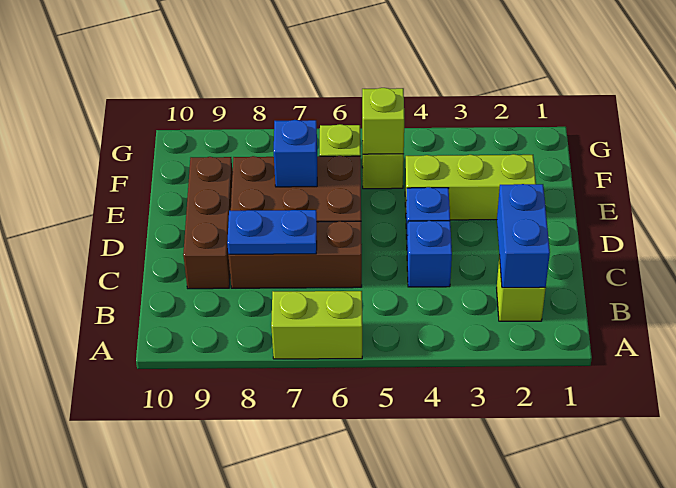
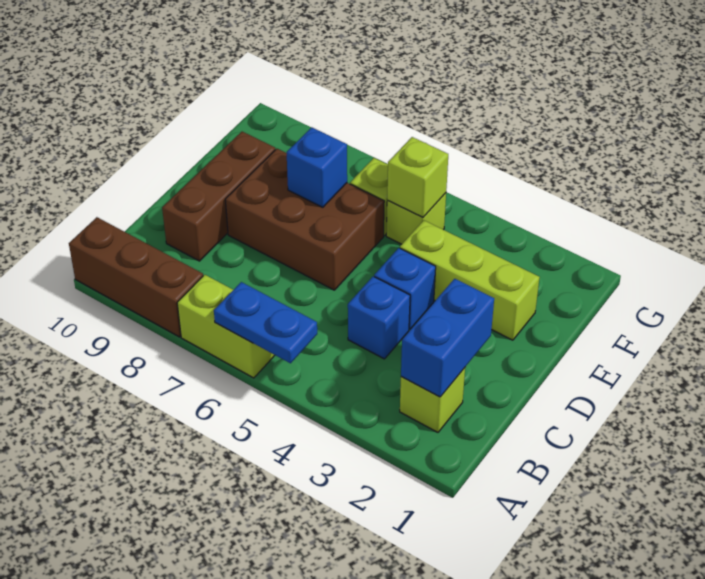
brown brick C6:C8 level 1 -> brown brick A8:A10 level 1
blue plate C7:C8 level 2 -> blue plate A5:A6 level 2

